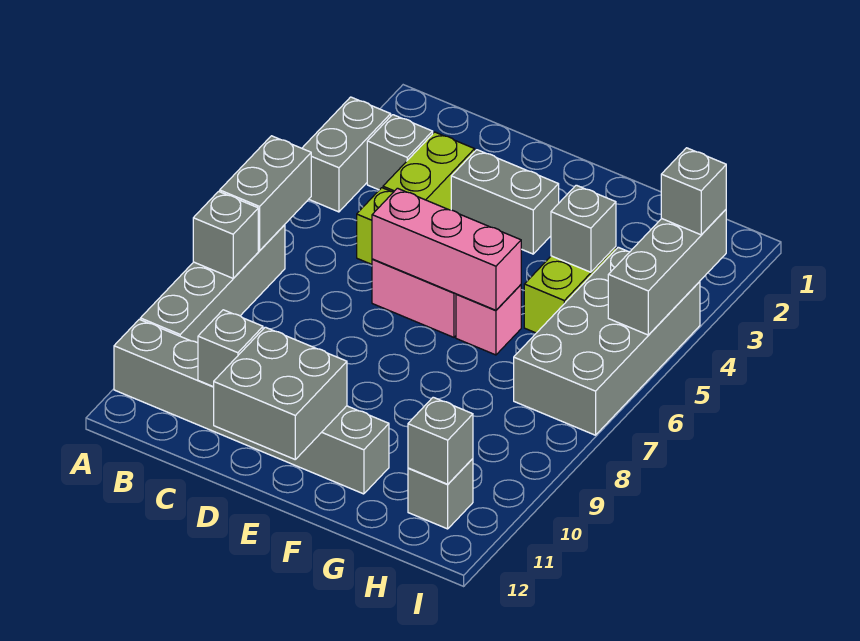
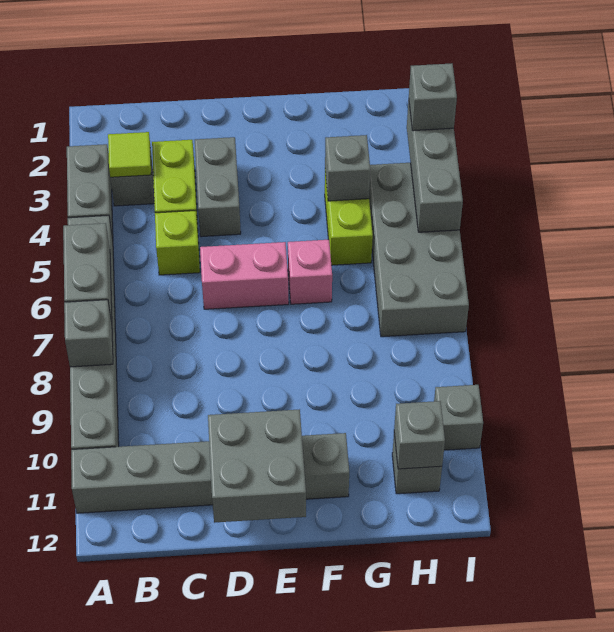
grey brick A7:A10 level 1 -> grey brick A5:A10 level 1
none -> lime tile B3 level 2
grey brick C11 level 2 -> grey brick I10 level 1
grey brick D3:E3 level 1 -> grey brick D3:D4 level 1
pink brick D6:F6 level 2 -> none

